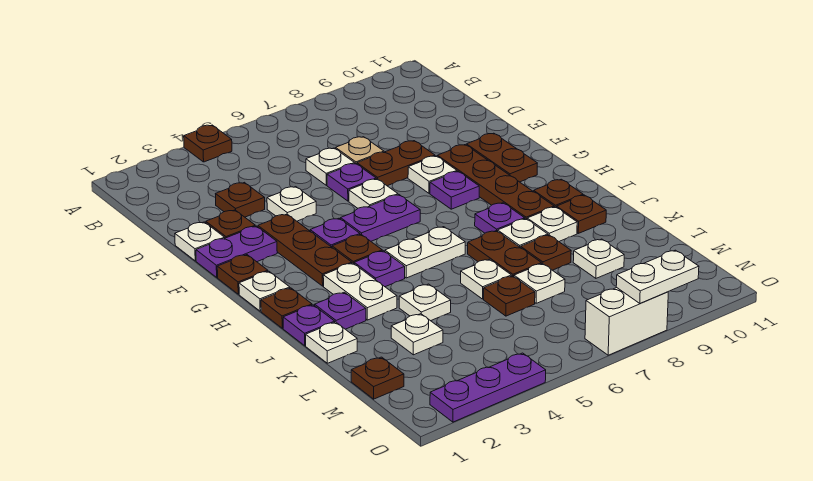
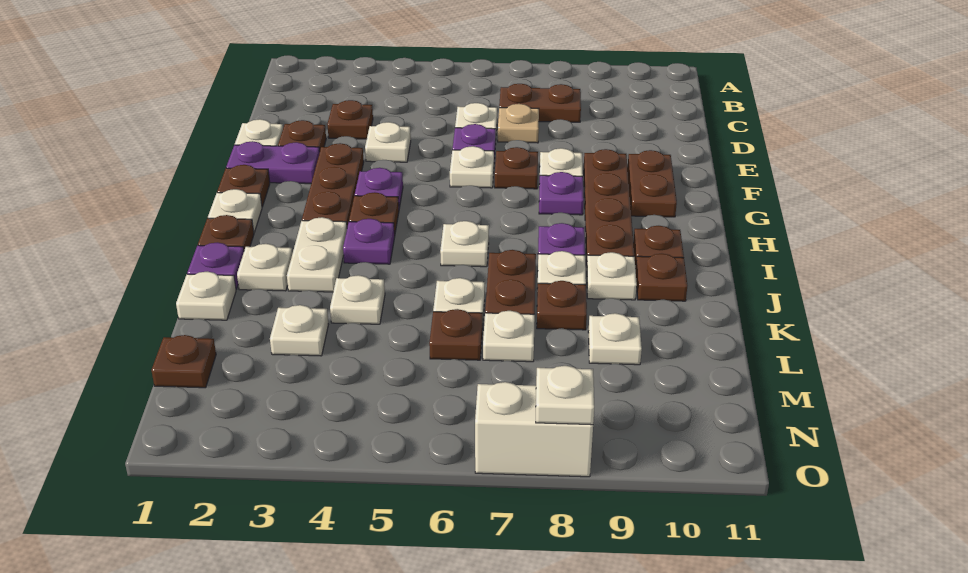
brown plate A4 level 1 -> brown plate F7 level 1
brown plate E7:E8 level 1 -> brown plate C7:C8 level 1
purple plate G5:G6 level 1 -> none
white plate I5:I6 level 1 -> white plate I6 level 1
purple plate J2 level 1 -> white plate J2 level 1
purple plate O2:O4 level 1 -> none
white plate O8:O9 level 2 -> white plate O8 level 2

